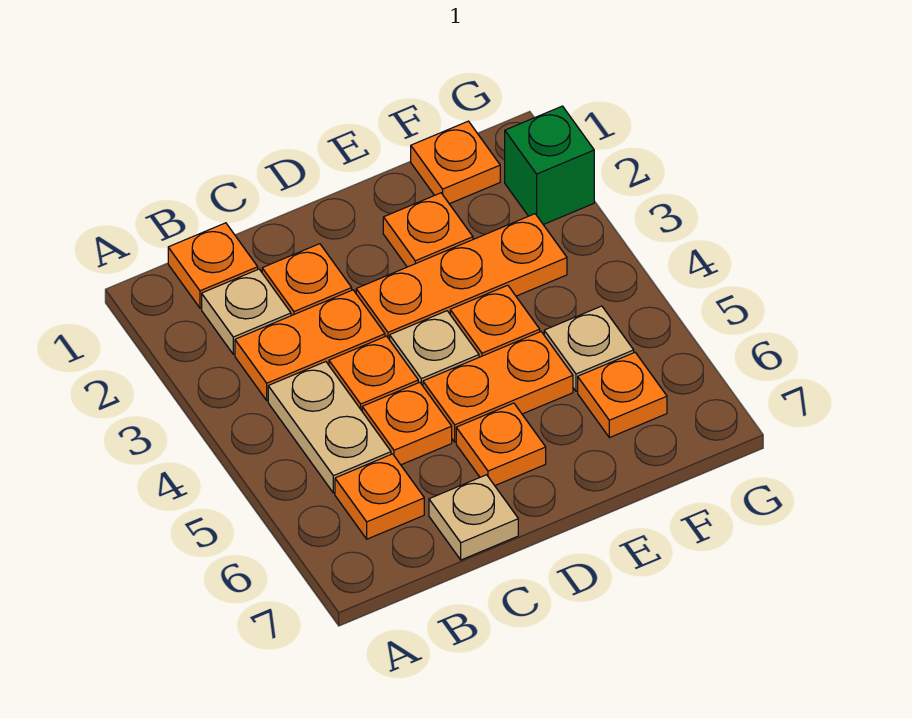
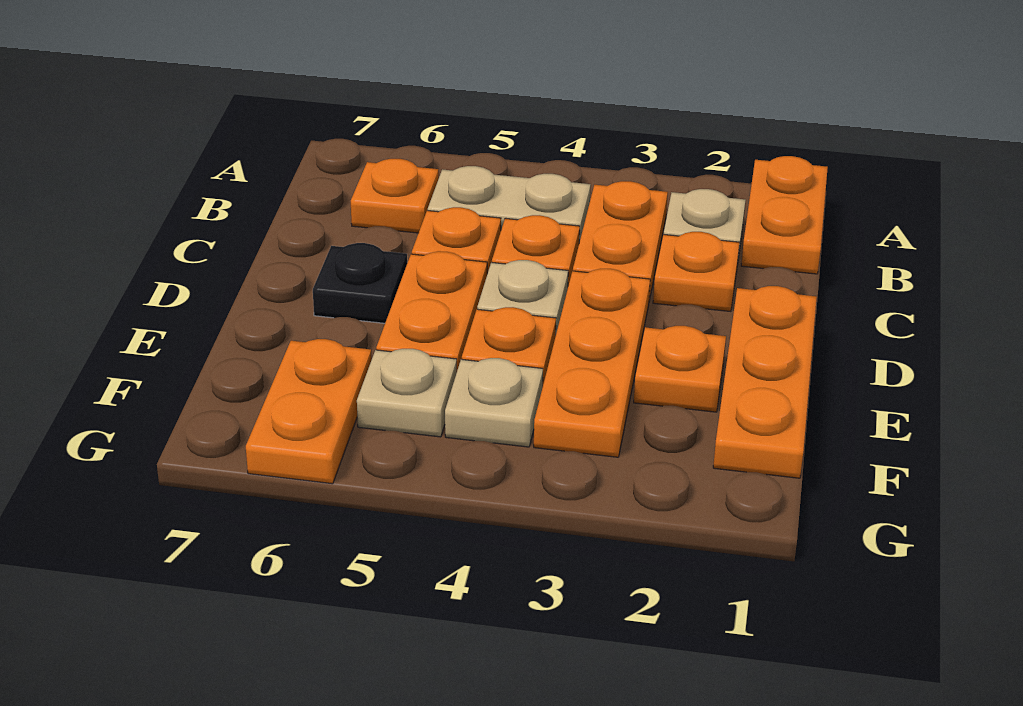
orange plate B1 level 1 -> orange plate A1:B1 level 1
tan plate C7 level 1 -> tan plate F4 level 1
orange plate D6 level 1 -> black plate D6 level 1
orange plate F1 level 1 -> orange plate D1:F1 level 1
orange plate F6 level 1 -> orange plate F6:G6 level 1
green brick G2 level 1 -> none

